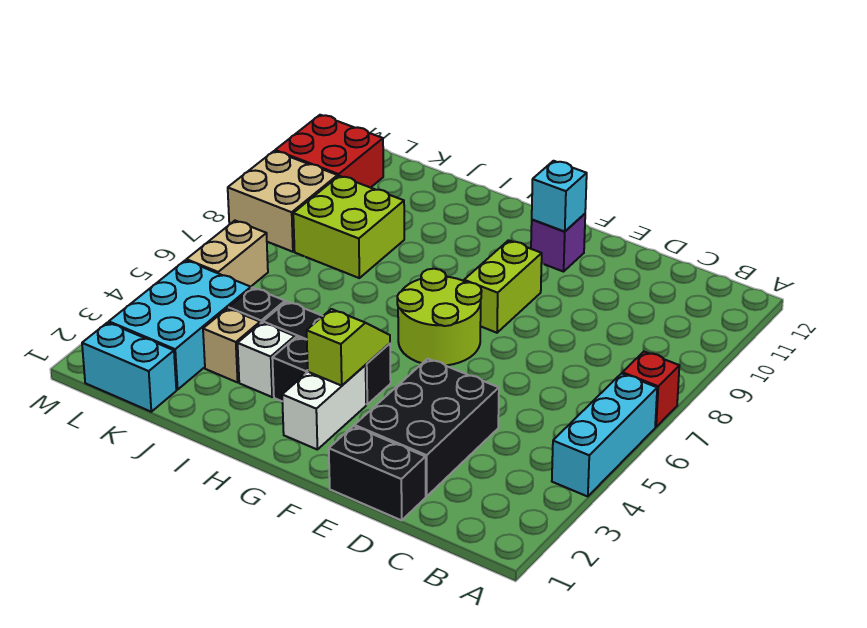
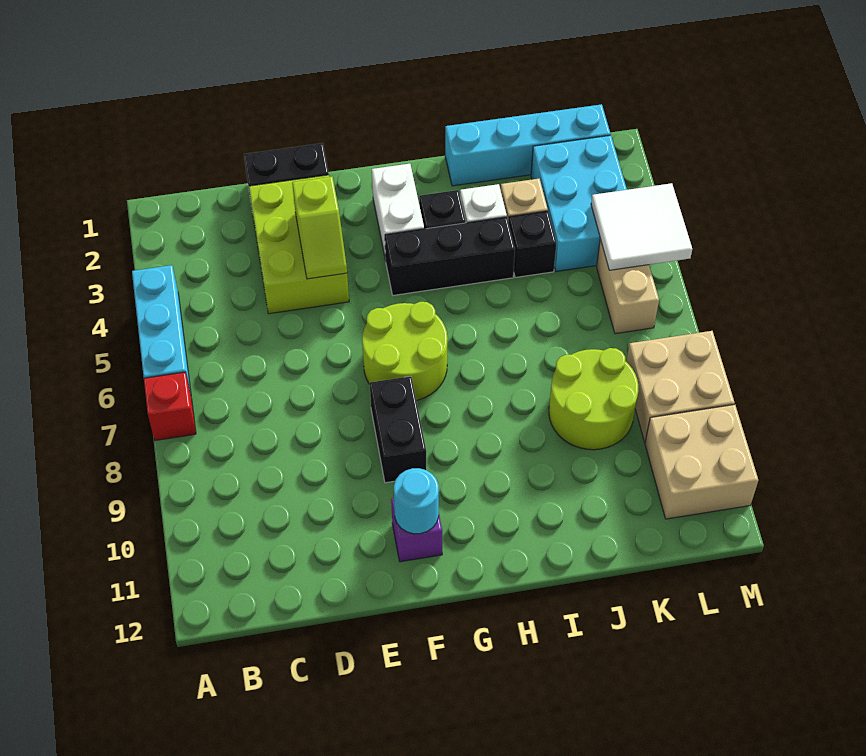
black brick D2:E4 level 1 -> lime brick D2:E4 level 1
lime brick F8:F9 level 1 -> black brick F8:F9 level 1
cyan brick F11 level 2 -> cyan round brick F11 level 2
lime slope G3:G4 level 2 top 3 -> lime slope E3:E4 level 2 top 3
lime brick J8:K9 level 1 -> lime round brick J8:K9 level 1
cyan brick K1:L1 level 1 -> cyan brick I1:L1 level 1
none -> white tile L4:M5 level 2
red brick L10:M11 level 1 -> tan brick L10:M11 level 1

